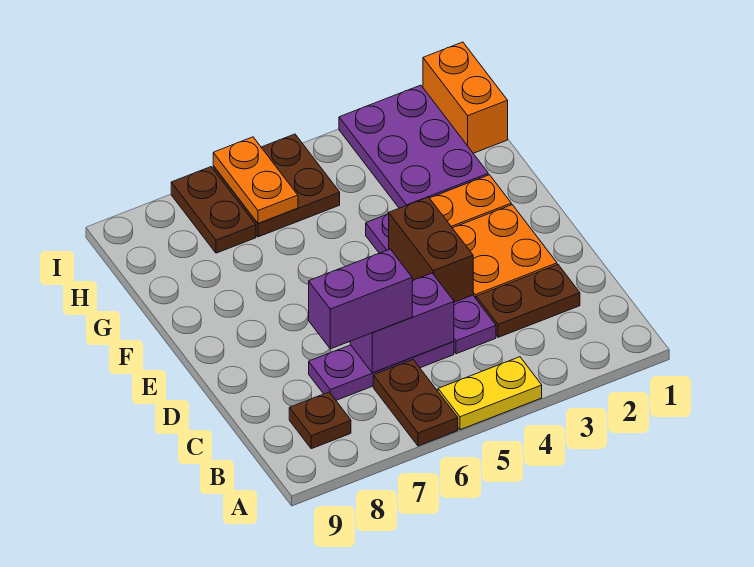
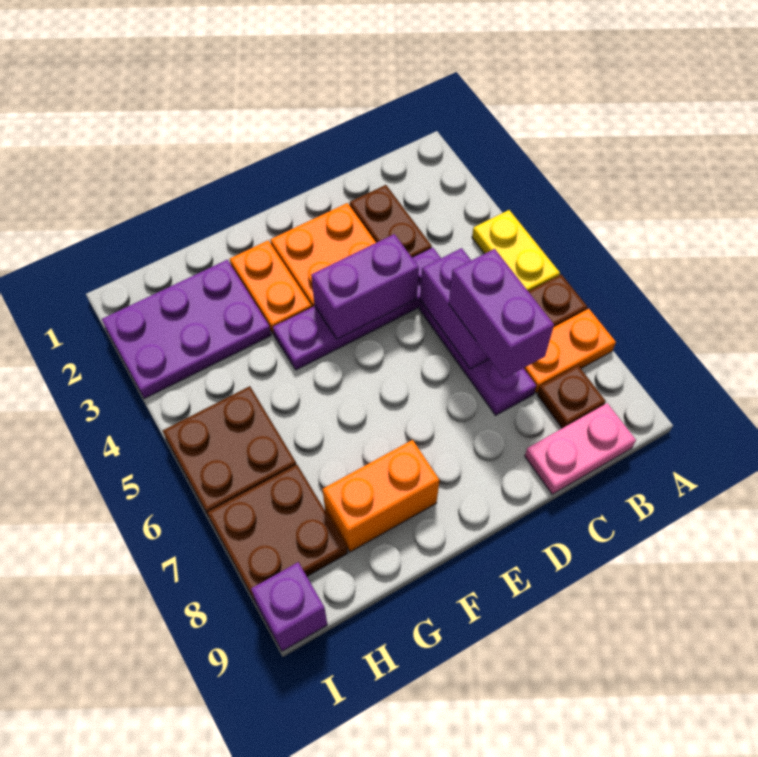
none -> pink plate B9:C9 level 1
brown brick D4:E4 level 2 -> purple brick D4:E4 level 2
orange brick H1:I1 level 1 -> orange brick F8:G8 level 1
orange plate H6:I6 level 2 -> orange plate A7:B7 level 1
brown plate H7:I7 level 1 -> brown plate H7:I8 level 1
none -> purple brick I9 level 1

